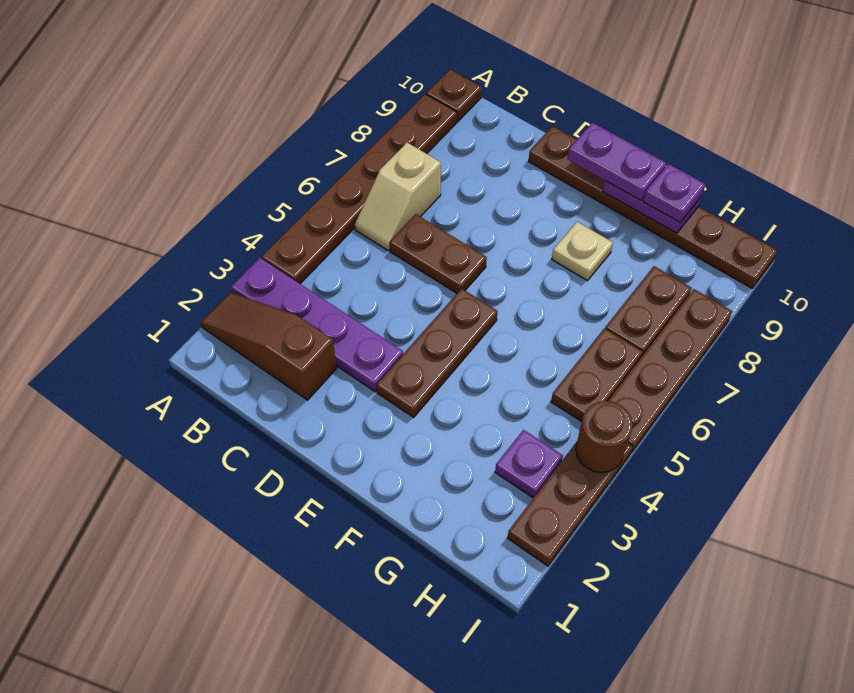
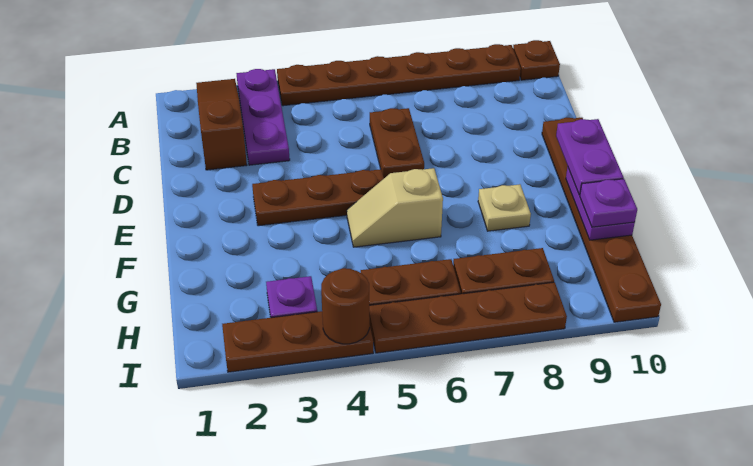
purple plate A3:D3 level 1 -> purple plate A3:C3 level 1
tan slope B6:B7 level 1 top 7 -> tan slope F5:F6 level 1 top 6

